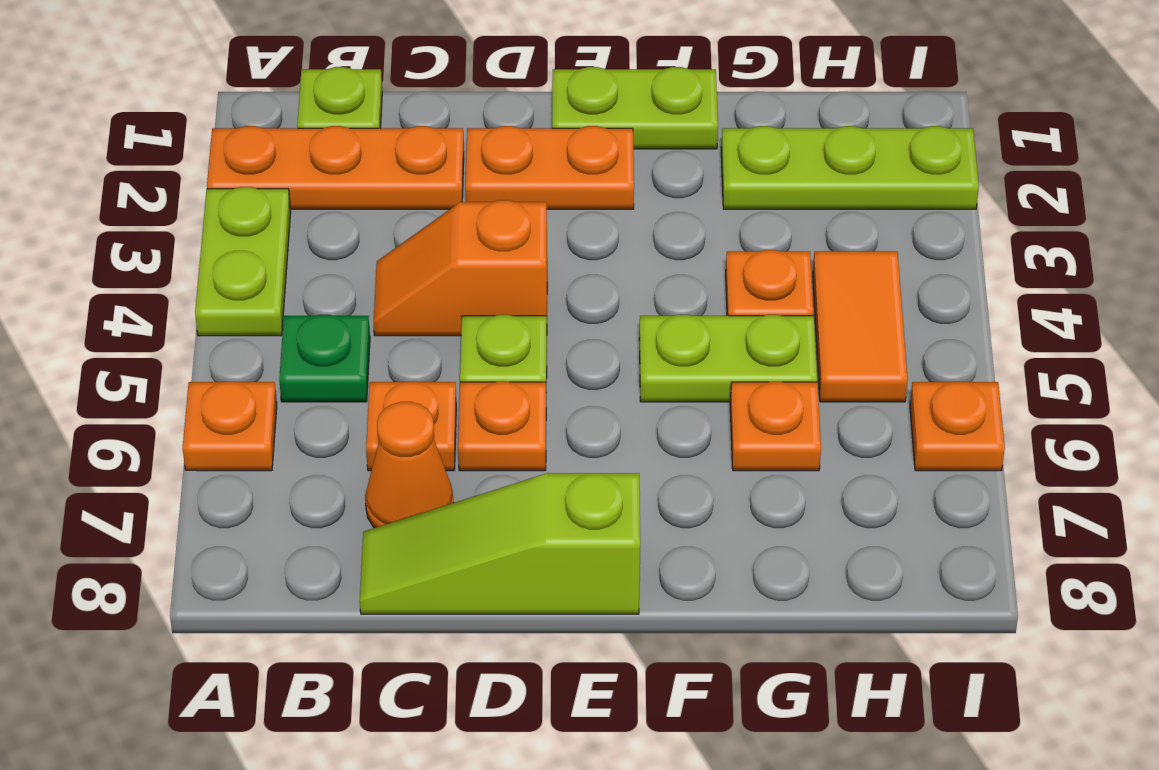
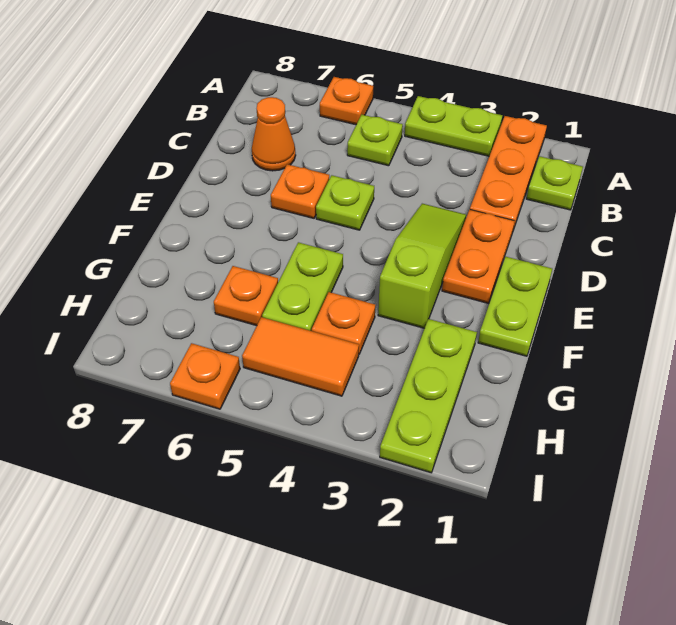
green plate B5 level 1 -> lime plate B5 level 1
orange slope C4:D4 level 1 top D -> none
orange plate C6 level 1 -> none
lime slope C8:E8 level 1 top E -> lime slope D3:F3 level 1 top F

